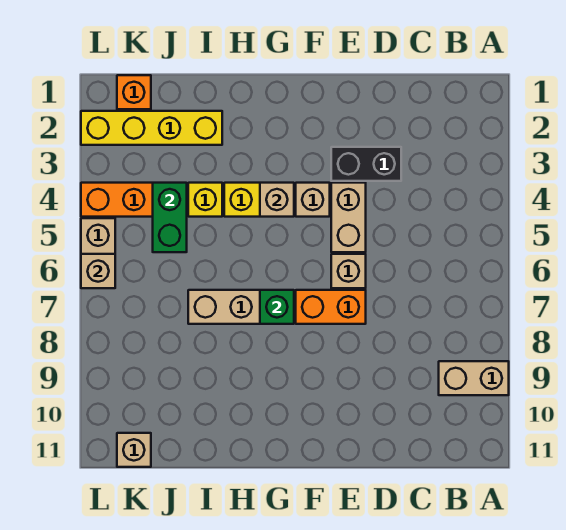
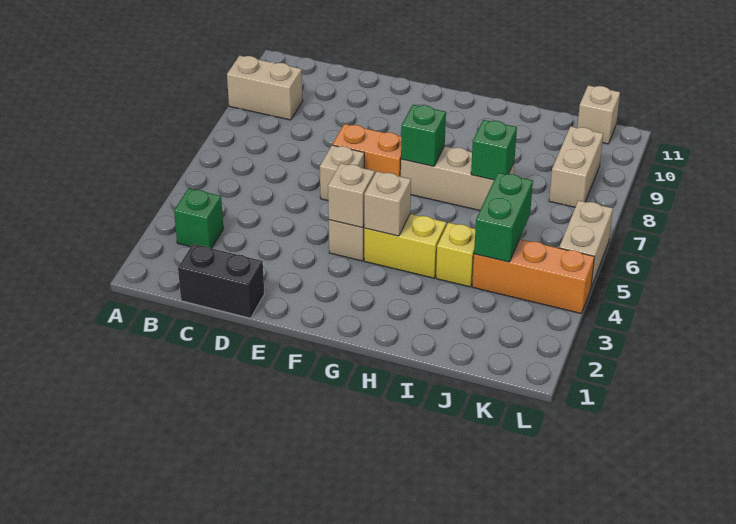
none -> green brick B3 level 1
black brick D3:E3 level 1 -> black brick C1:D1 level 1
tan brick E4:E5 level 1 -> tan brick K8:K9 level 1
yellow brick I2:L2 level 1 -> none
none -> green brick I7 level 2
orange brick K1 level 1 -> none
tan brick L6 level 2 -> tan brick F4 level 2

